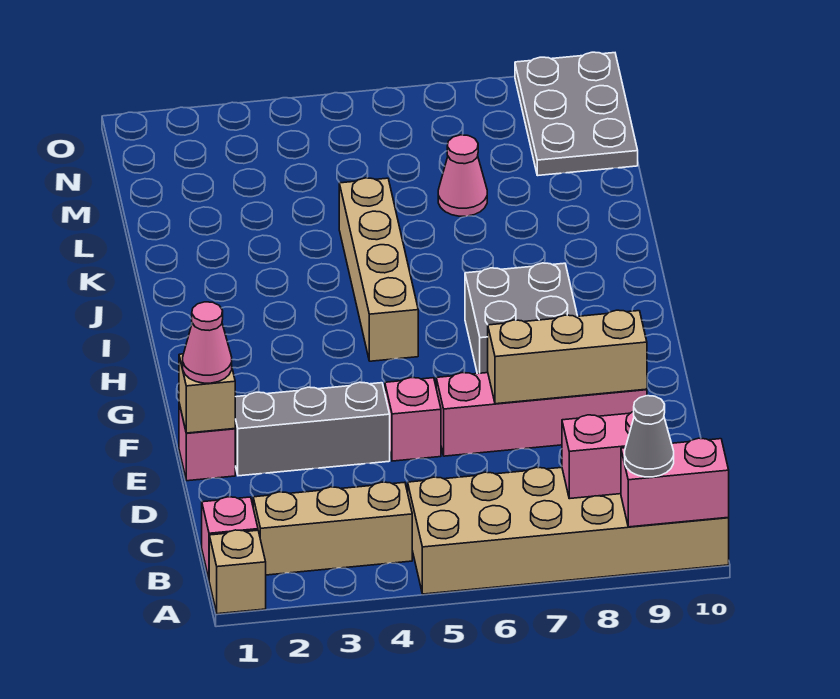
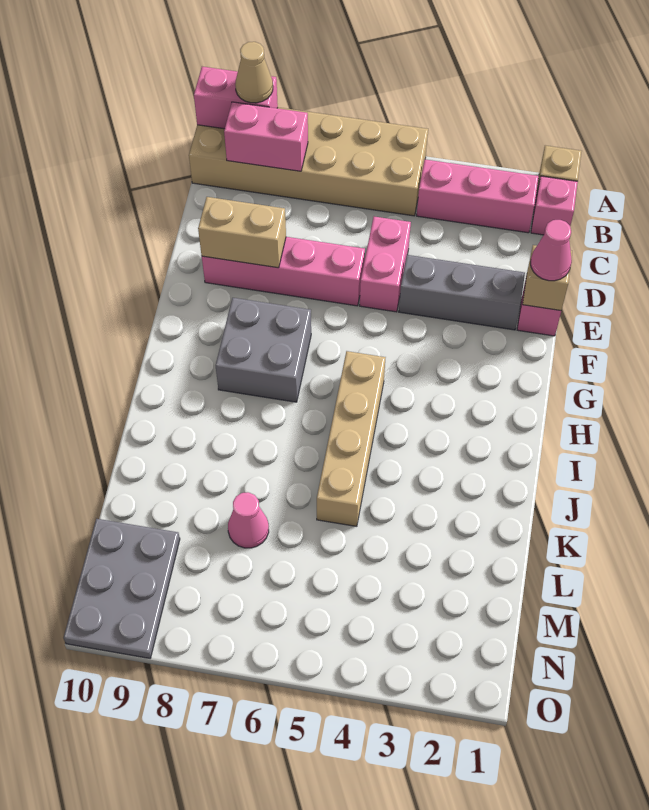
grey cone A9 level 3 -> tan cone A9 level 3
tan brick B2:B4 level 1 -> pink brick B2:B4 level 1
pink brick E5 level 1 -> pink brick D5:E5 level 1
tan brick E7:E9 level 2 -> tan brick E8:E9 level 2

